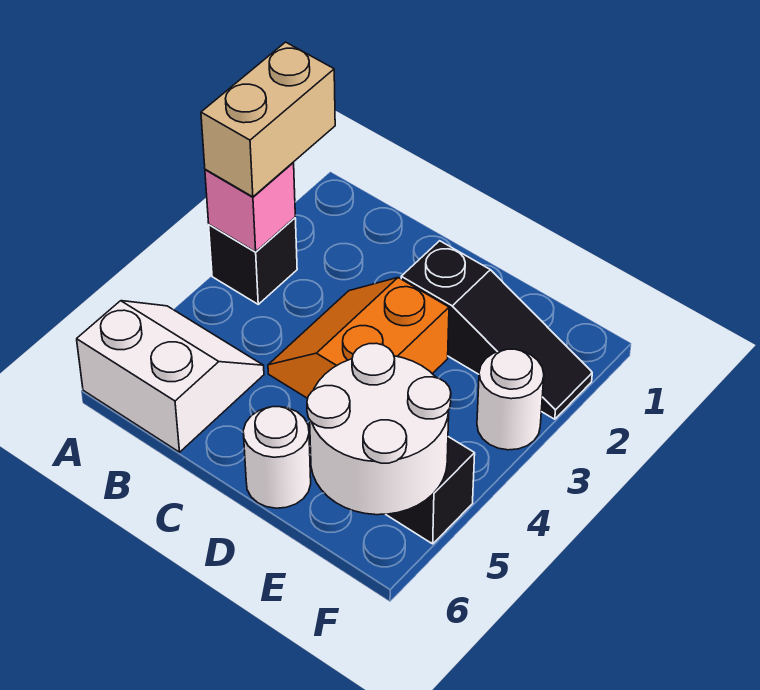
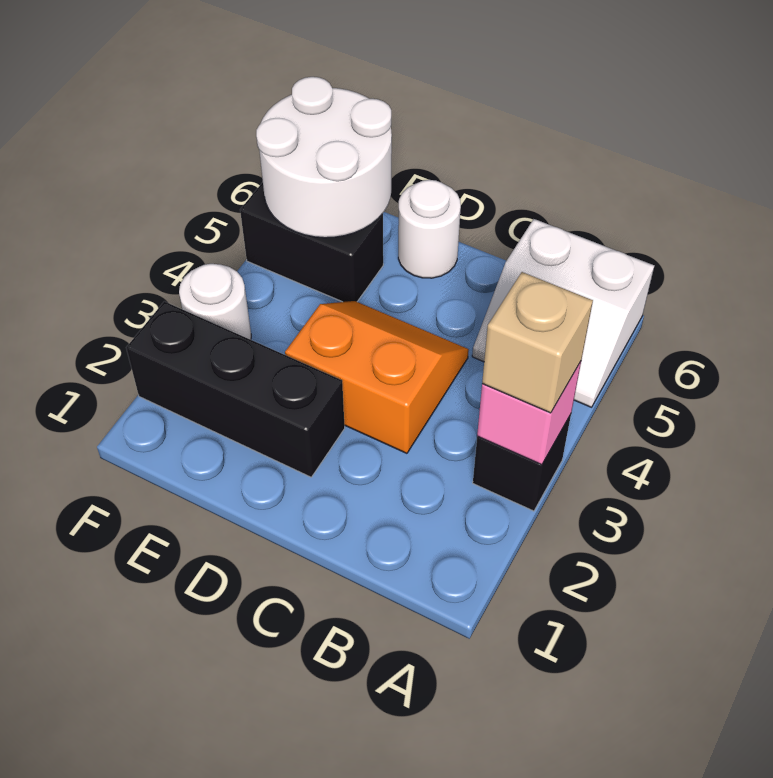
tan brick A2:A3 level 3 -> tan brick A3 level 3
orange slope C3:D4 level 1 top D -> orange slope C3:D4 level 1 top 3
black slope D2:F2 level 1 top D -> black brick D2:F2 level 1

